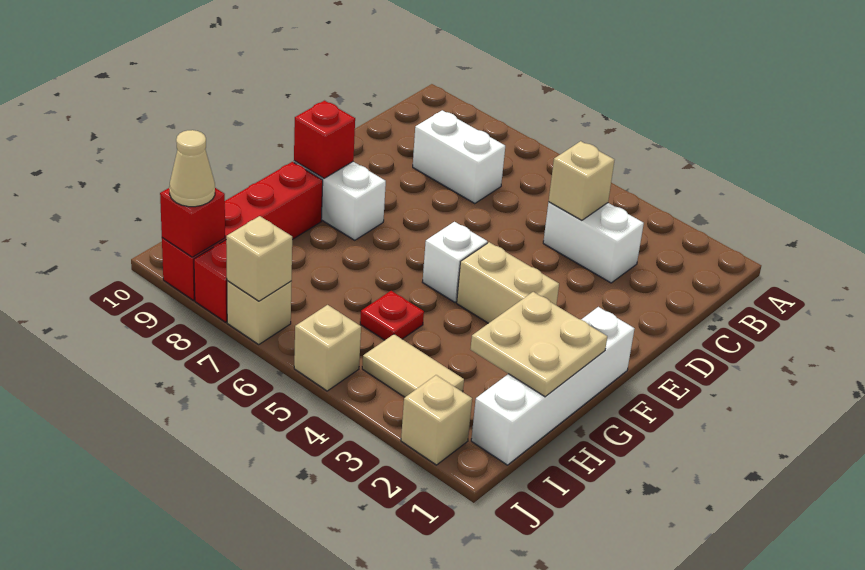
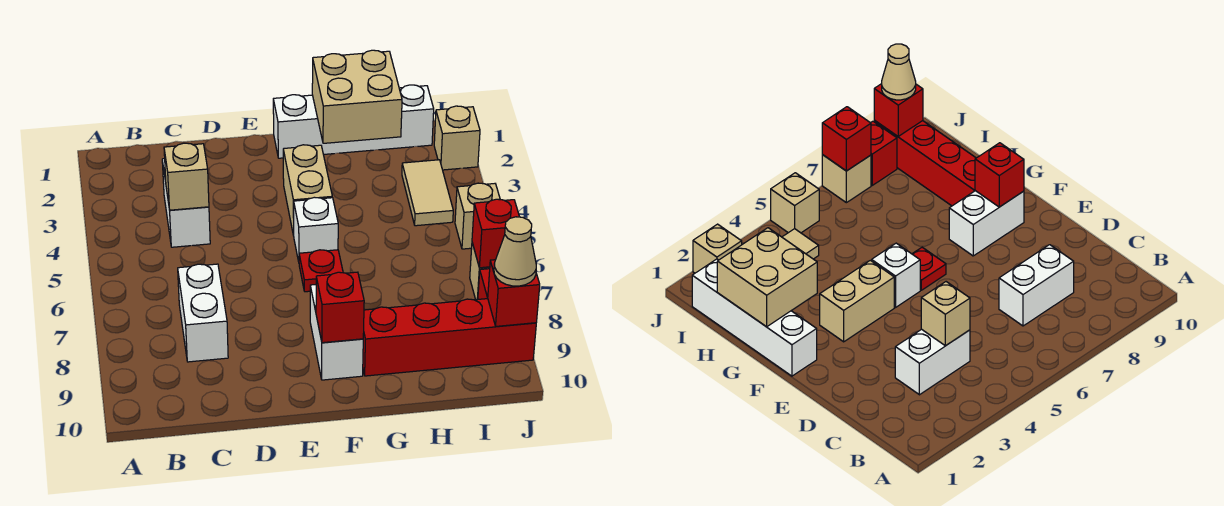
tan plate G1:H2 level 2 -> tan brick G1:H2 level 2
red plate H5 level 1 -> red plate F6 level 1
tan brick J7 level 2 -> red brick J7 level 2

